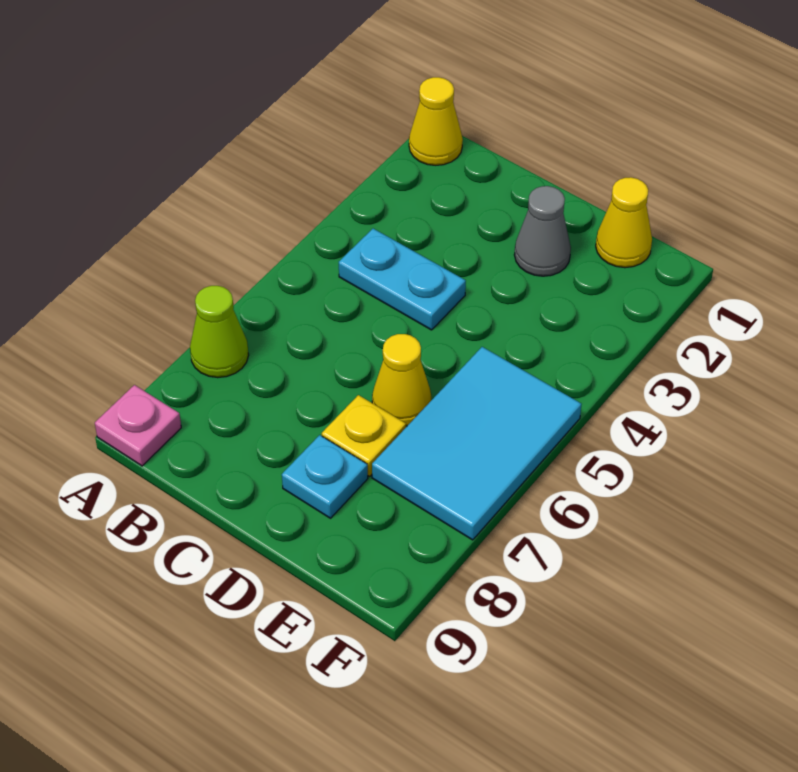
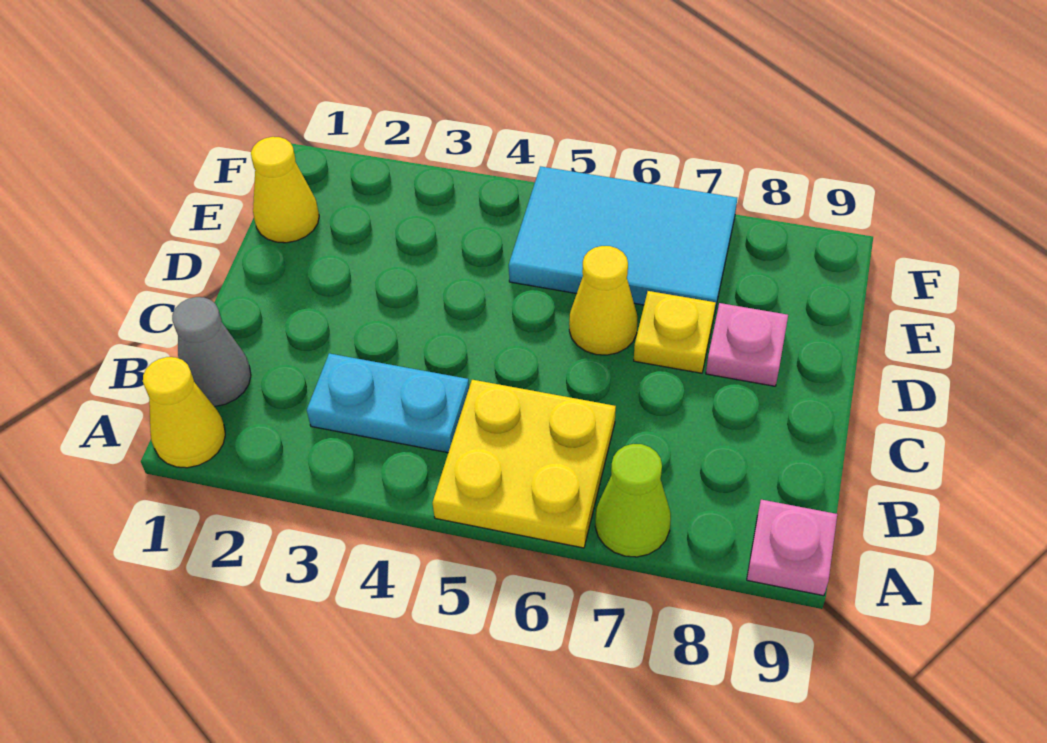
none -> yellow plate A5:B6 level 1
cyan plate B4:C4 level 1 -> cyan plate B3:B4 level 1
grey cone D2 level 1 -> grey cone B1 level 1
cyan plate D8 level 1 -> pink plate D8 level 1

